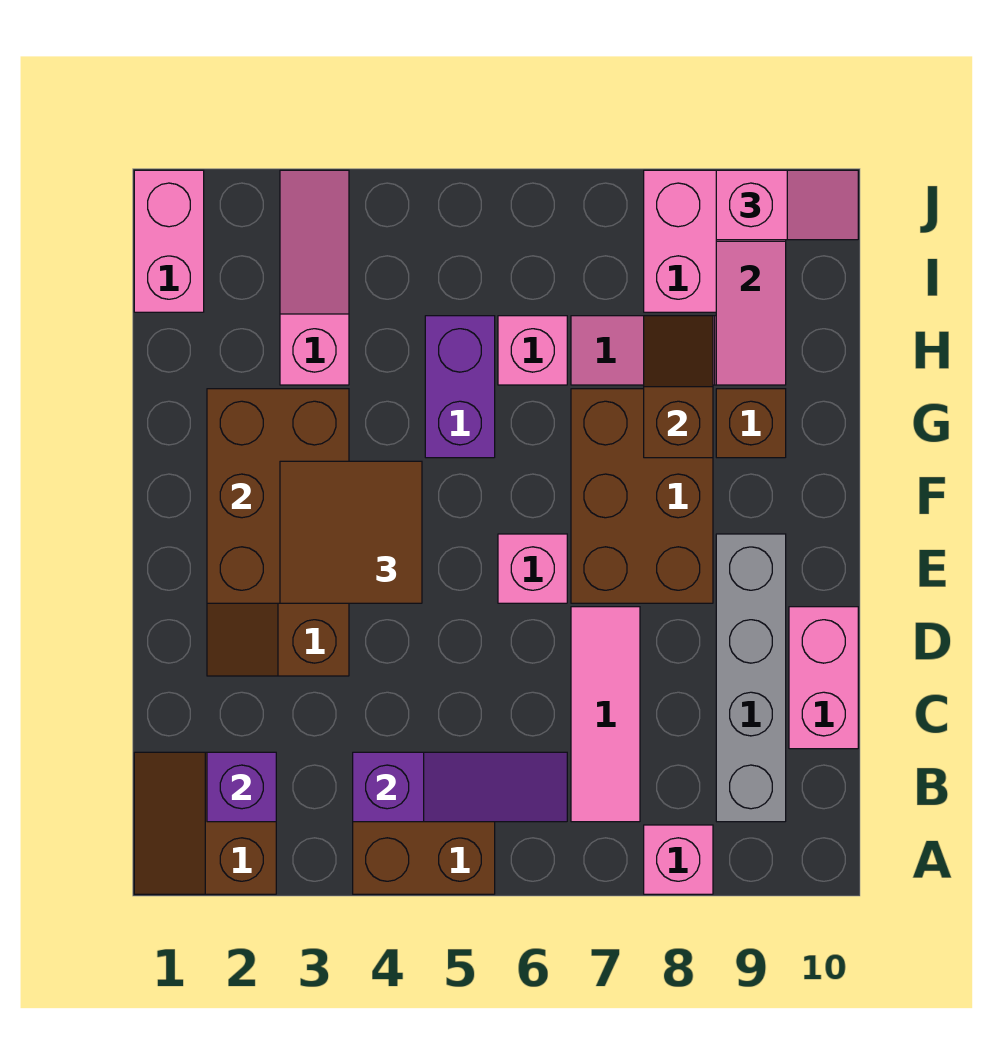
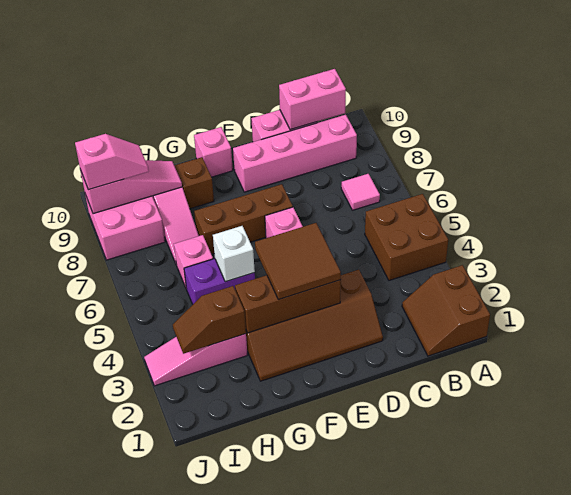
brown slope A1:B2 level 1 top 2 -> brown slope A1:B2 level 1 top A
pink brick A8 level 1 -> pink brick F10 level 1
purple brick B2 level 2 -> none
purple slope B4:B6 level 2 top 4 -> none
pink tile B7:D7 level 1 -> pink tile B7 level 1
grey brick B9:E9 level 1 -> pink brick B9:E9 level 1
brown brick E2:G3 level 2 -> brown brick E3:G3 level 2
brown brick E7:G8 level 1 -> brown brick E7:G7 level 1
none -> white brick G5 level 2
brown slope G8:H8 level 2 top G -> brown slope H3:I3 level 2 top H
pink brick I1:J1 level 1 -> pink brick B10:C10 level 2
pink slope J9:J10 level 3 top 9 -> pink slope I9:J9 level 3 top J

